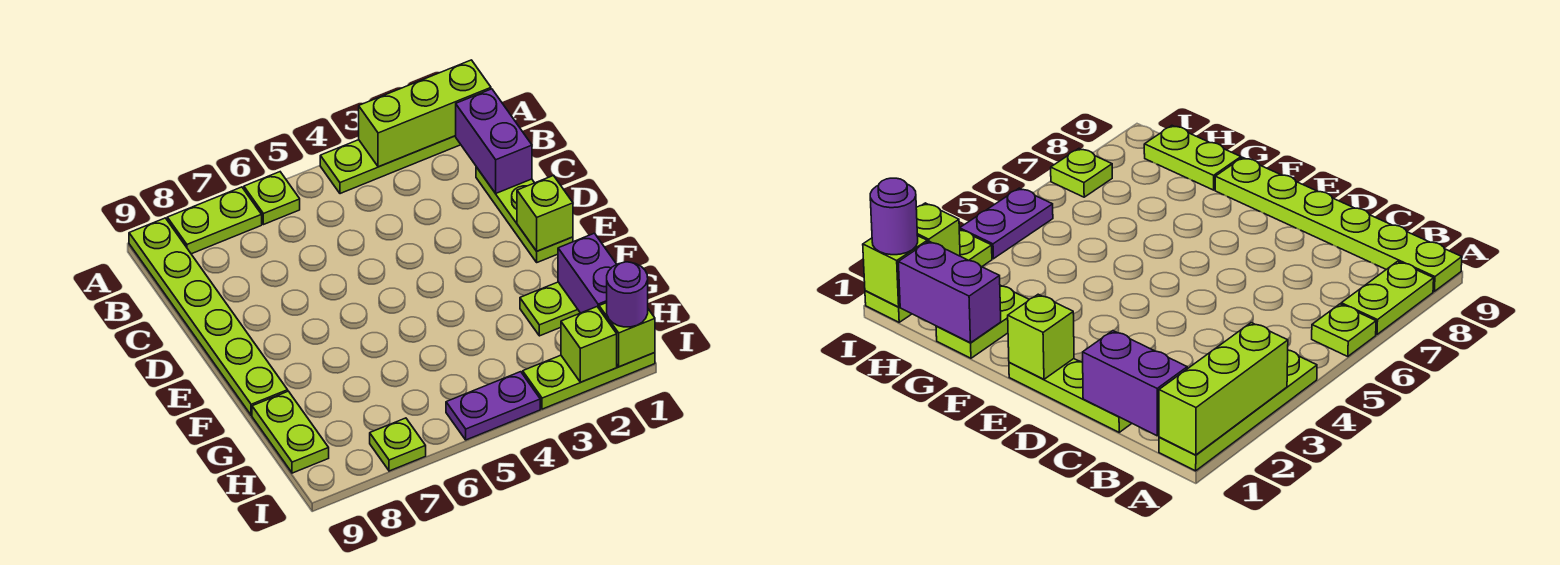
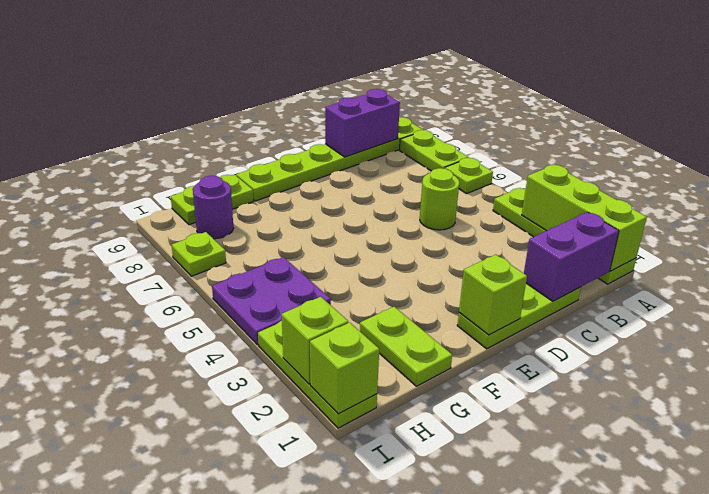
none -> lime round brick C5 level 1
purple brick G1:H1 level 2 -> purple brick B9:C9 level 2
purple round brick I1 level 3 -> purple round brick H8 level 1
purple plate I4:I5 level 1 -> purple plate H4:I5 level 1

